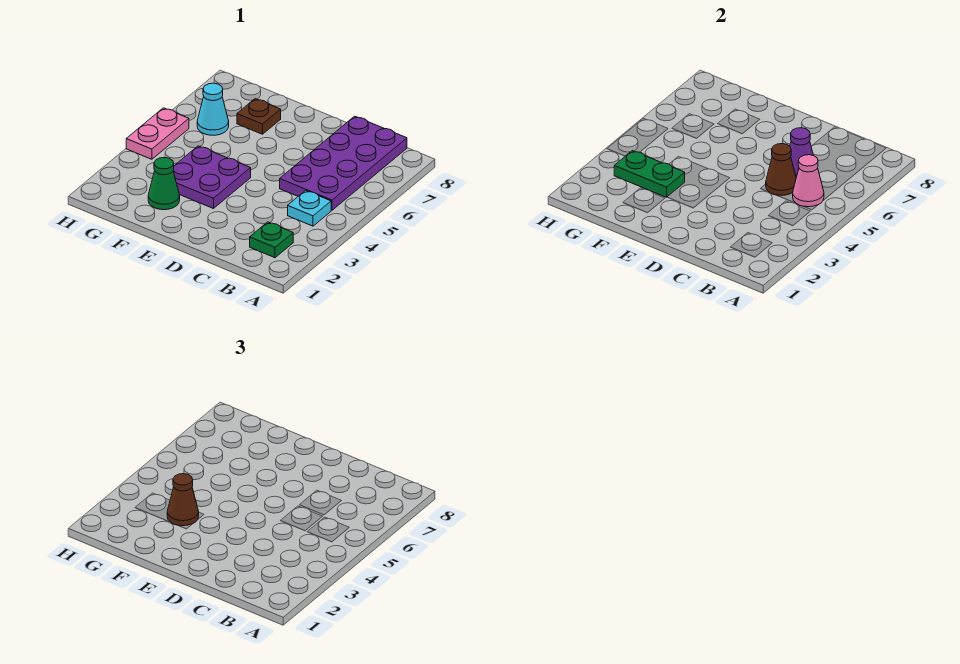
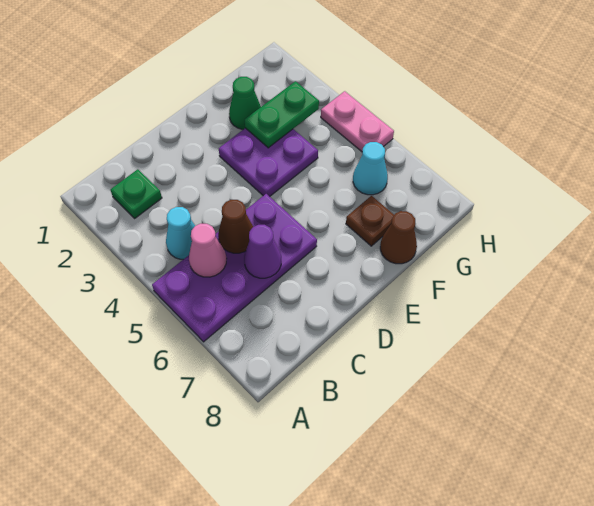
cyan plate B4 level 1 -> cyan cone B4 level 1
purple plate B5:C8 level 1 -> purple plate A5:D6 level 1
brown cone F3 level 3 -> brown cone F8 level 1

